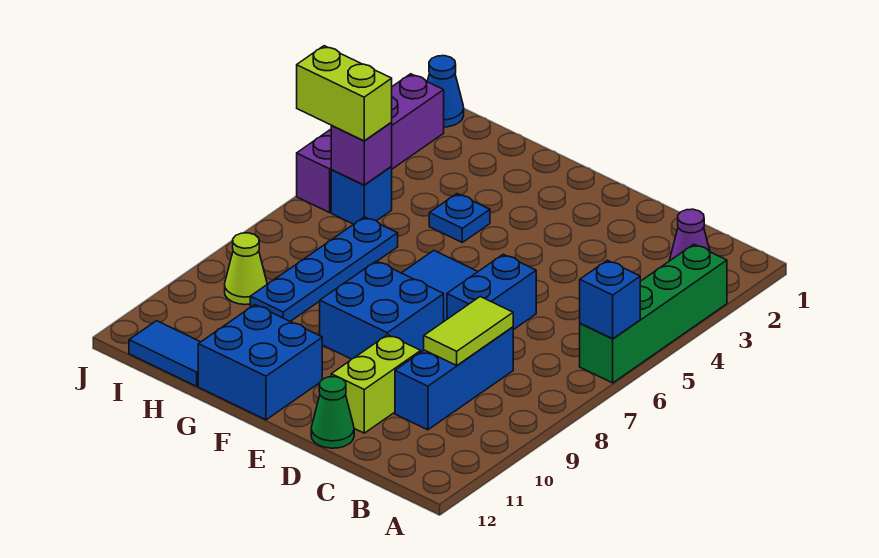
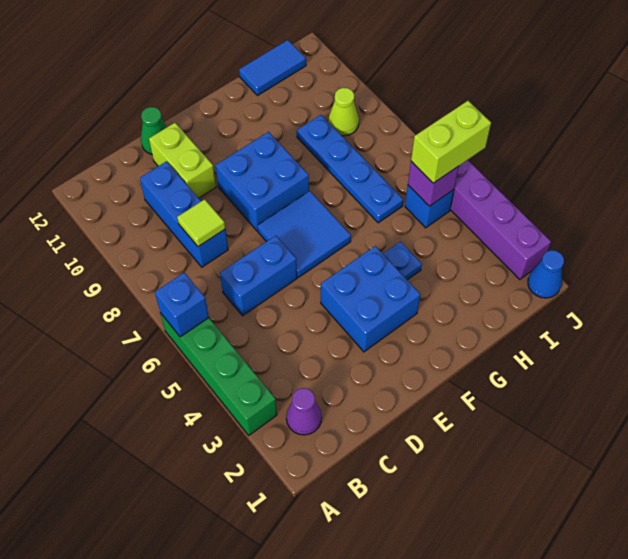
lime tile C8:C9 level 2 -> lime tile C8 level 2
blue brick D6:D7 level 1 -> blue brick C6:D6 level 1
blue brick F11:G12 level 1 -> blue brick E3:F4 level 1

